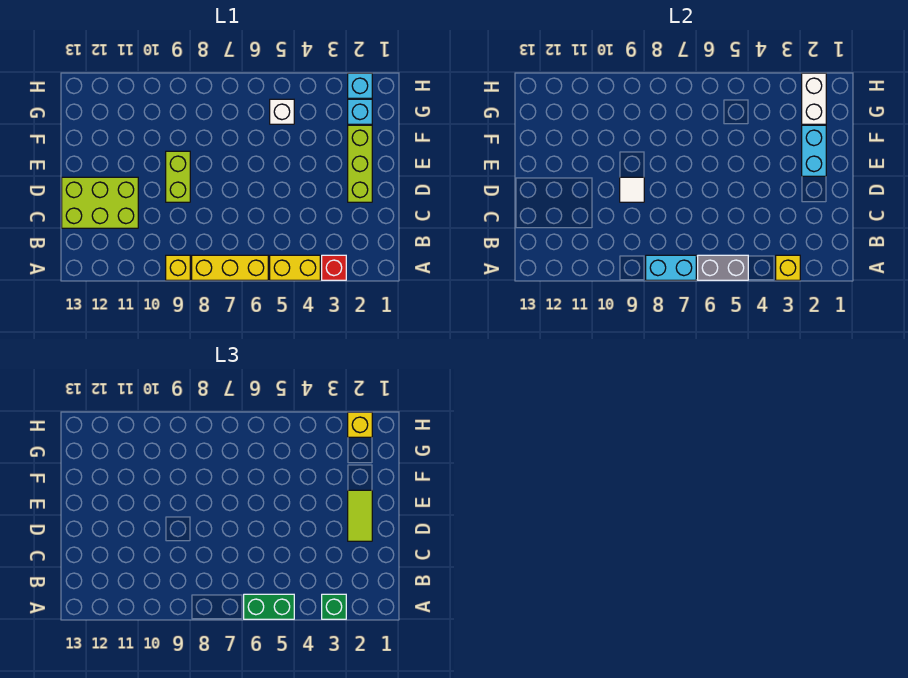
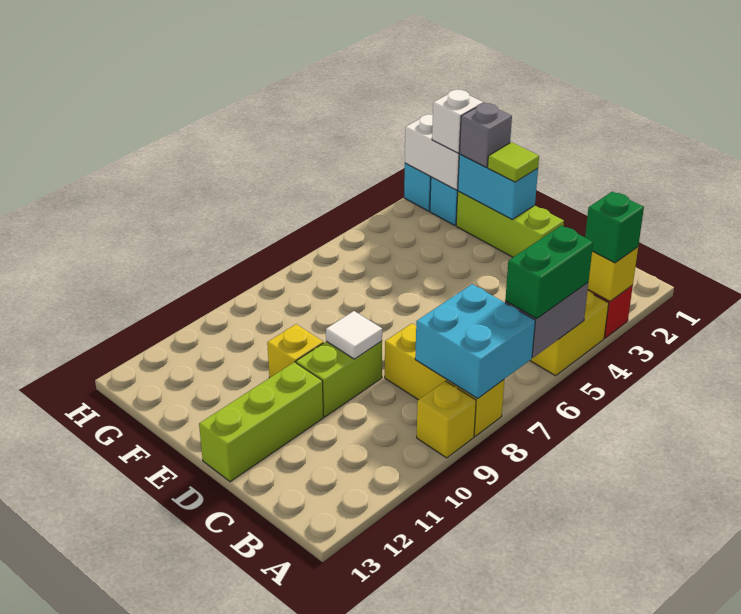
yellow brick A6:A8 level 1 -> yellow brick A8:C8 level 1
cyan brick A7:A8 level 2 -> cyan brick A7:B8 level 2
lime brick C11:D13 level 1 -> lime brick D11:D13 level 1
lime tile D2:E2 level 3 -> lime tile E2 level 3
lime brick D9:E9 level 1 -> lime brick D9:D10 level 1
none -> grey brick F2 level 3
white brick G5 level 1 -> white brick G2 level 3
yellow brick H2 level 3 -> yellow brick E10 level 1

